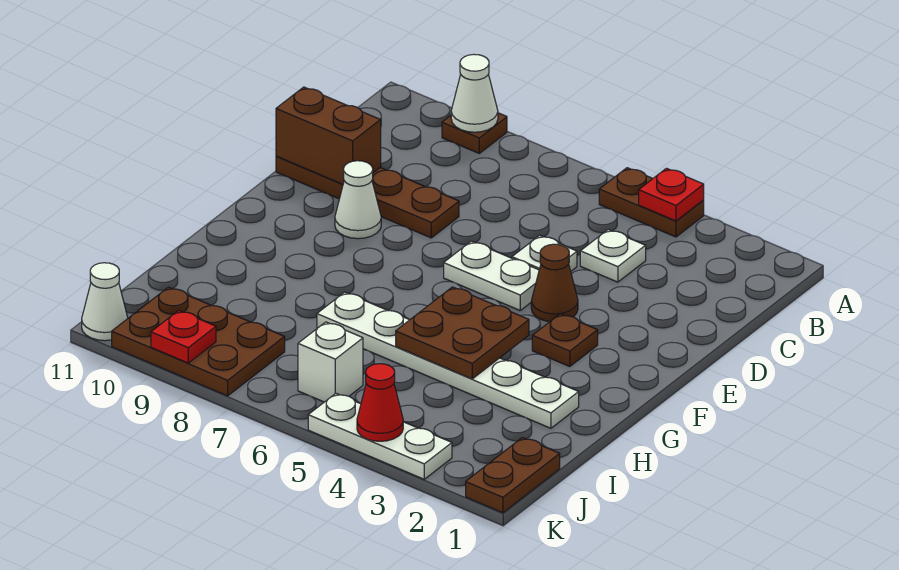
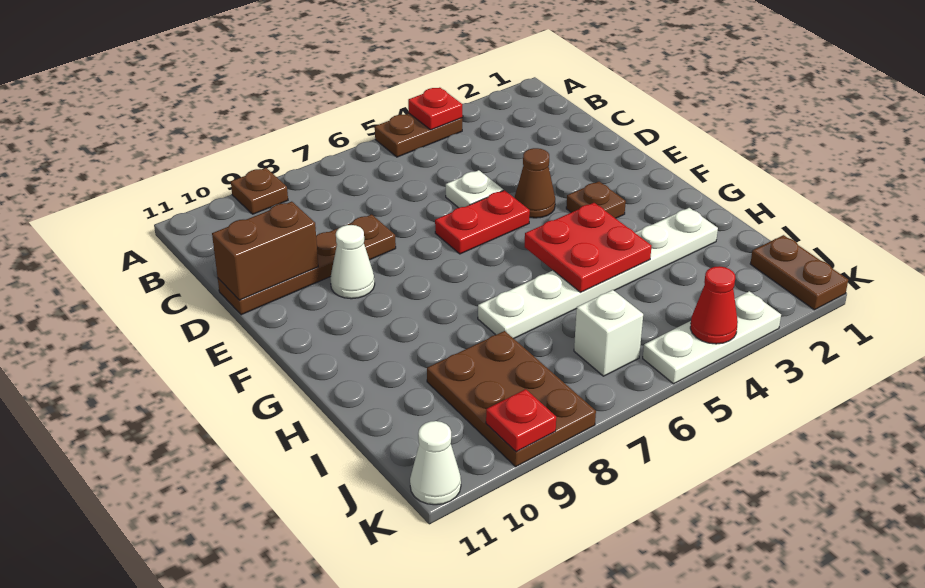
white cone A9 level 2 -> none
white plate C4 level 1 -> none
white plate E5:E6 level 1 -> red plate E5:E6 level 1
brown plate G4:H5 level 2 -> red plate G4:H5 level 2
brown plate J8:K10 level 1 -> brown plate I8:K9 level 1

